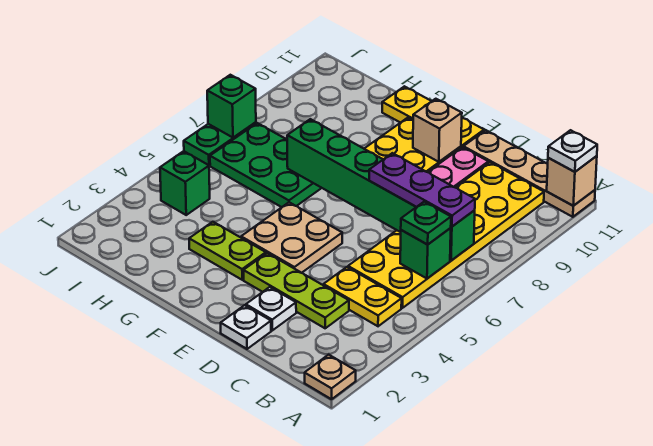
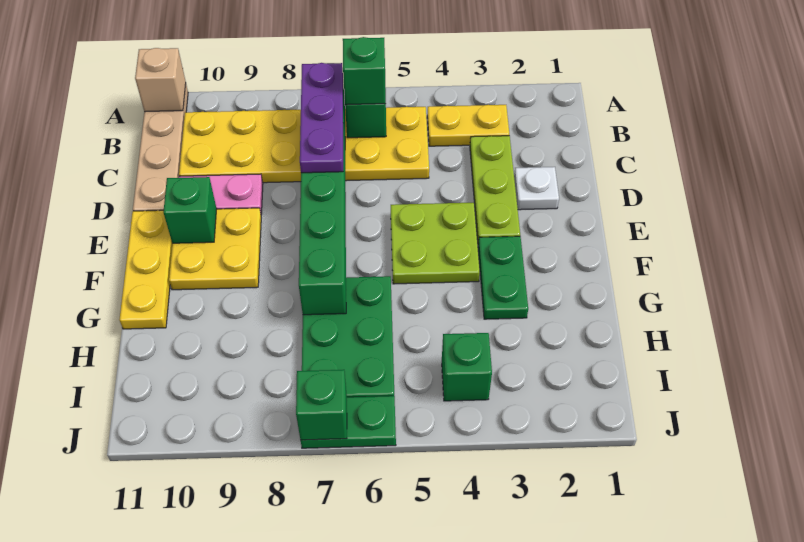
tan plate A1 level 1 -> none
white plate A11 level 3 -> none
yellow plate B4:C4 level 1 -> yellow plate B3:B4 level 1
green plate B6 level 3 -> green brick B6 level 3
white plate D1 level 1 -> none
tan plate E4:F5 level 1 -> lime plate E4:F5 level 1
tan brick E10 level 2 -> green brick E10 level 2
lime plate F3:G3 level 1 -> green plate F3:G3 level 1

